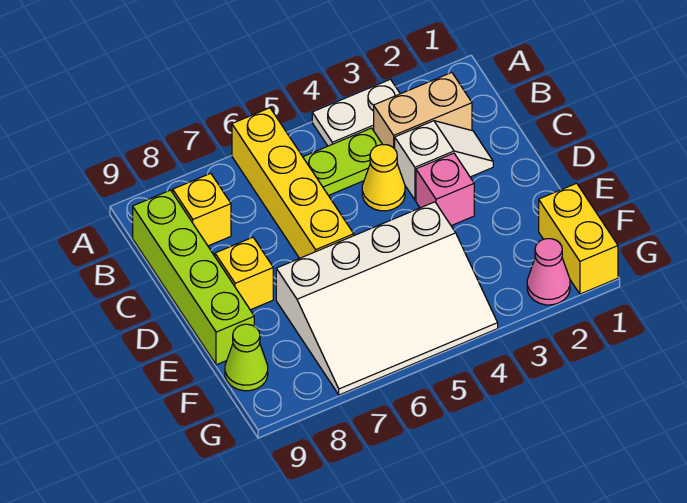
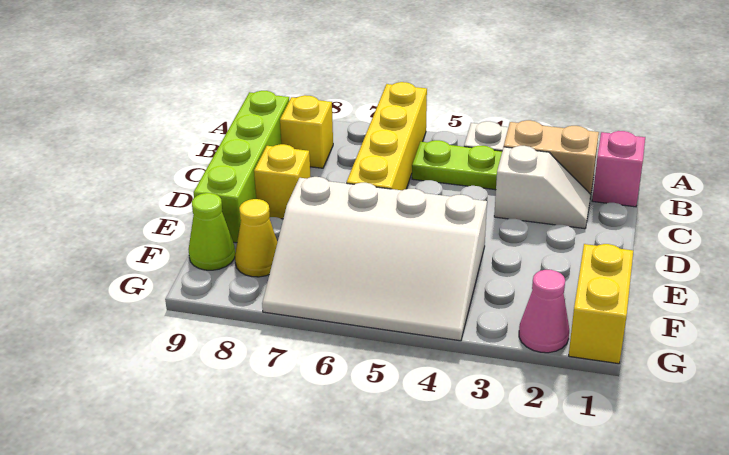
yellow cone C4 level 1 -> yellow cone F8 level 1
pink brick D3 level 1 -> pink brick B1 level 1

